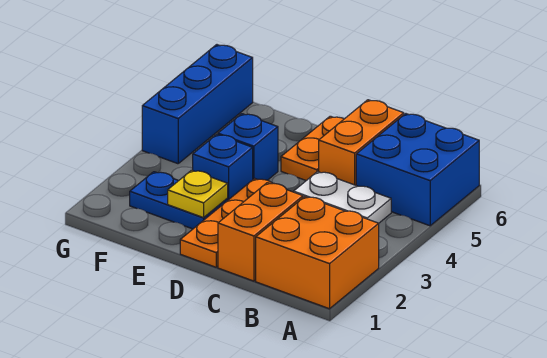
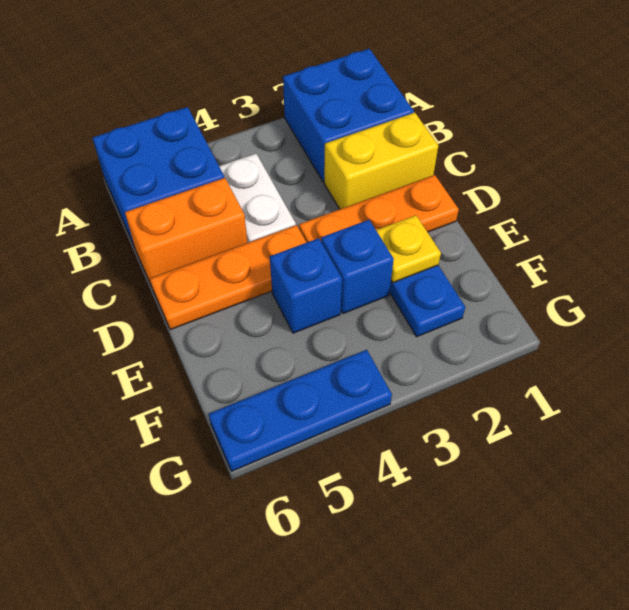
orange brick A1:B2 level 1 -> blue brick A1:B2 level 1
orange brick C1:C2 level 1 -> yellow brick C1:C2 level 1
orange plate D5:D6 level 1 -> orange plate D4:D6 level 1
blue brick G4:G6 level 1 -> blue plate G4:G6 level 1

